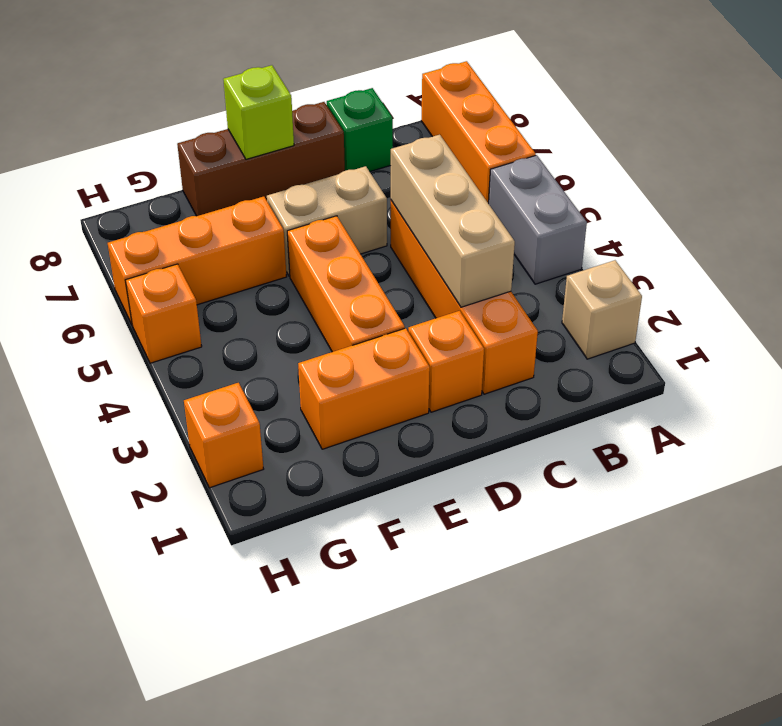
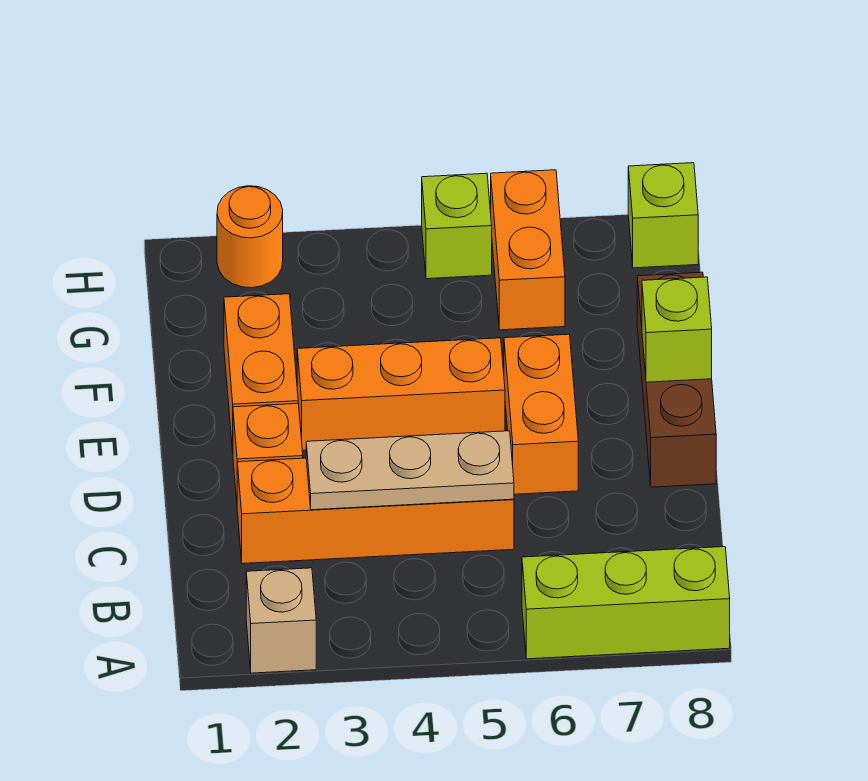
grey brick A4:A5 level 1 -> none
orange brick A6:A8 level 1 -> lime brick A6:A8 level 1
tan brick C3:C5 level 2 -> tan plate C3:C5 level 2
green brick C8 level 1 -> none
tan brick D6:E6 level 1 -> orange brick D6:E6 level 1
orange brick F6:H6 level 1 -> orange brick G6:H6 level 1
orange brick H2 level 1 -> orange round brick H2 level 1
orange brick H5 level 1 -> lime brick H5 level 1
none -> lime brick H8 level 1

